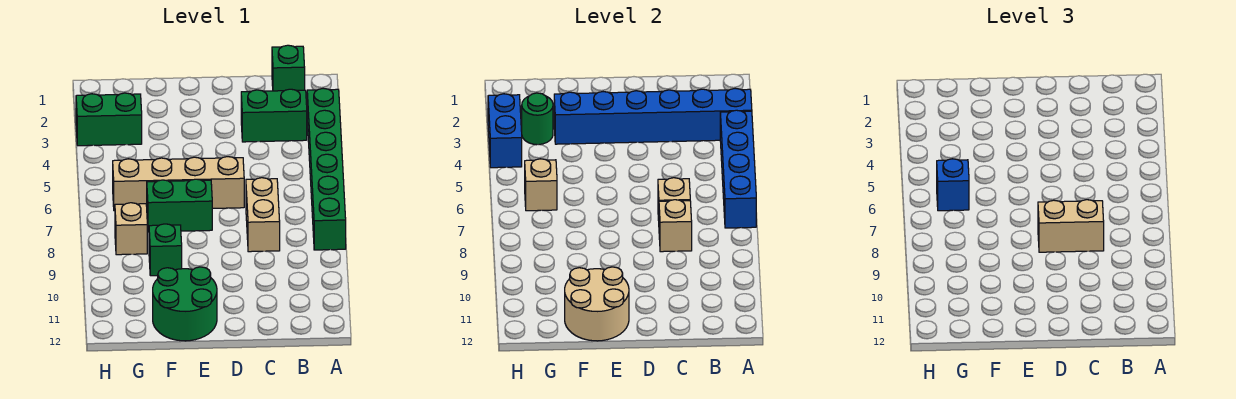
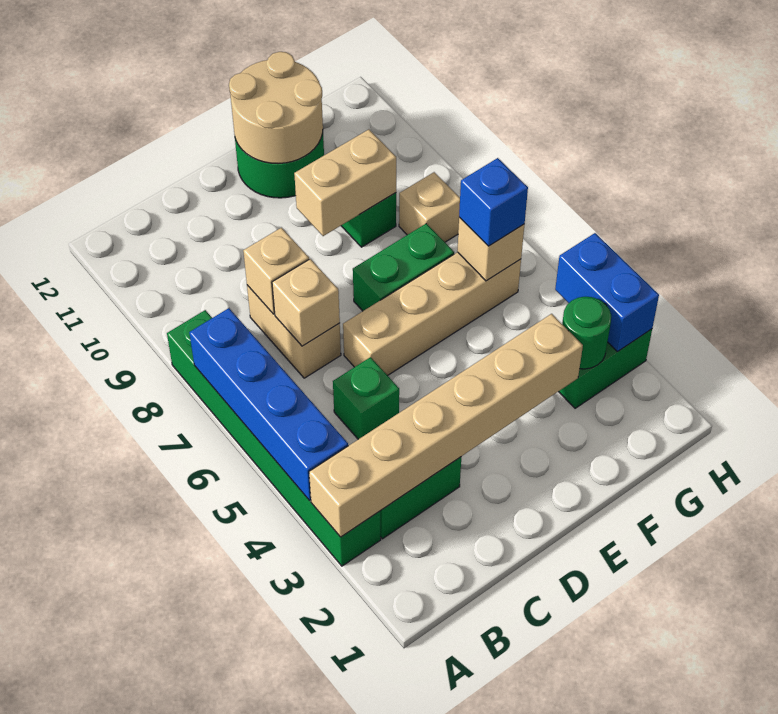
blue brick A3:F3 level 2 -> tan brick A3:F3 level 2
green brick B1 level 1 -> green brick C5 level 1
tan brick C8:D8 level 3 -> tan brick E9:F9 level 2

